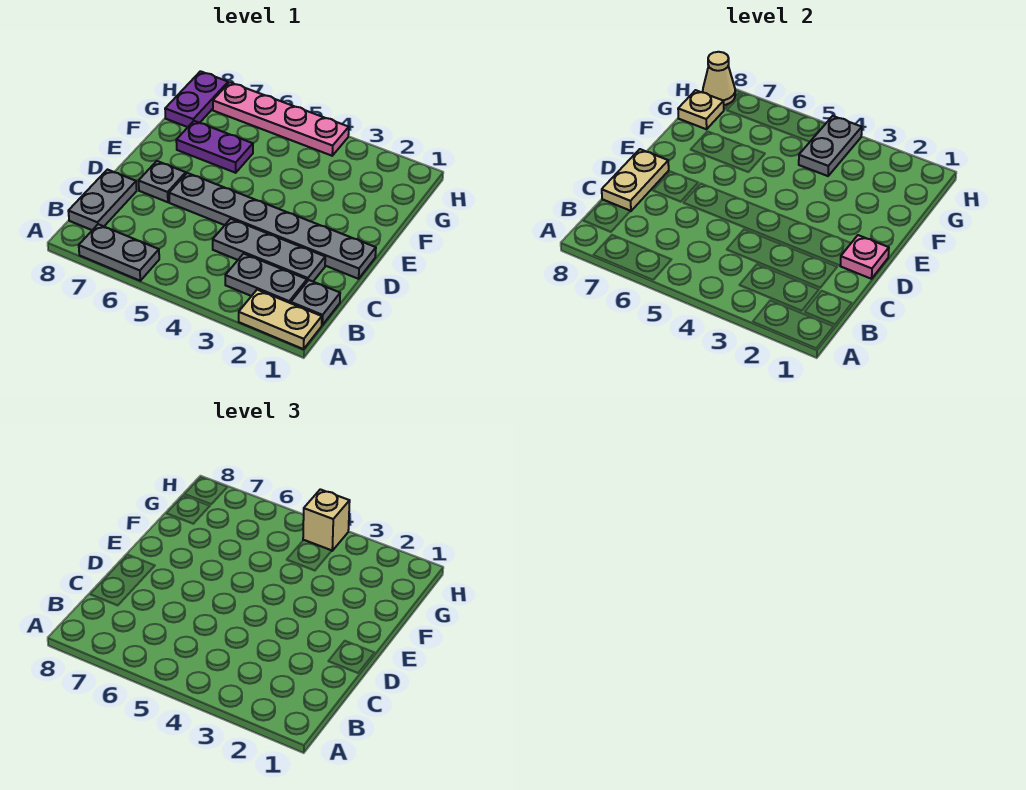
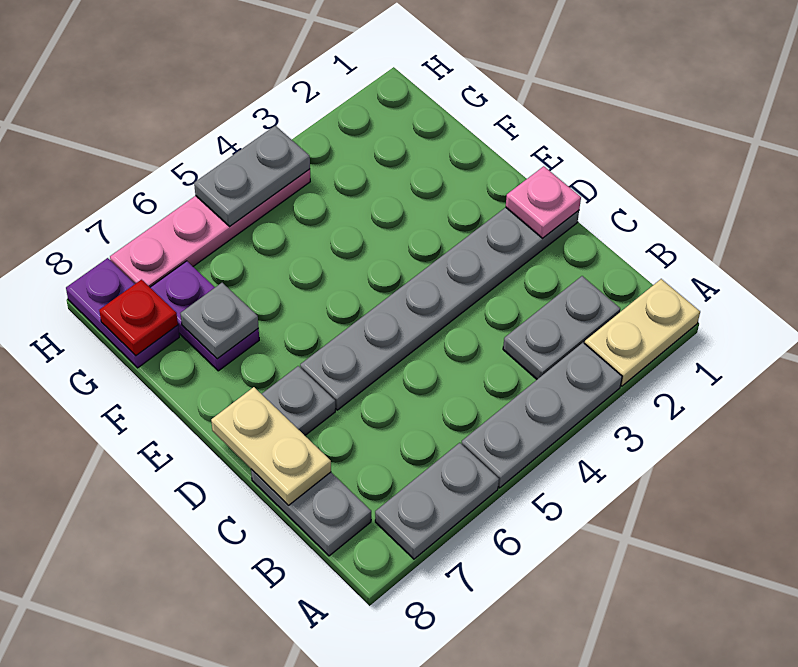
grey plate B1 level 1 -> grey plate F7 level 2
grey plate C2:C4 level 1 -> grey plate A3:A5 level 1
purple plate F6:F7 level 1 -> purple plate F7:G7 level 1
grey plate G4:H4 level 2 -> grey plate H4:H5 level 2
tan plate G8 level 2 -> red plate G8 level 2
tan brick H4 level 3 -> none
tan cone H8 level 2 -> none

